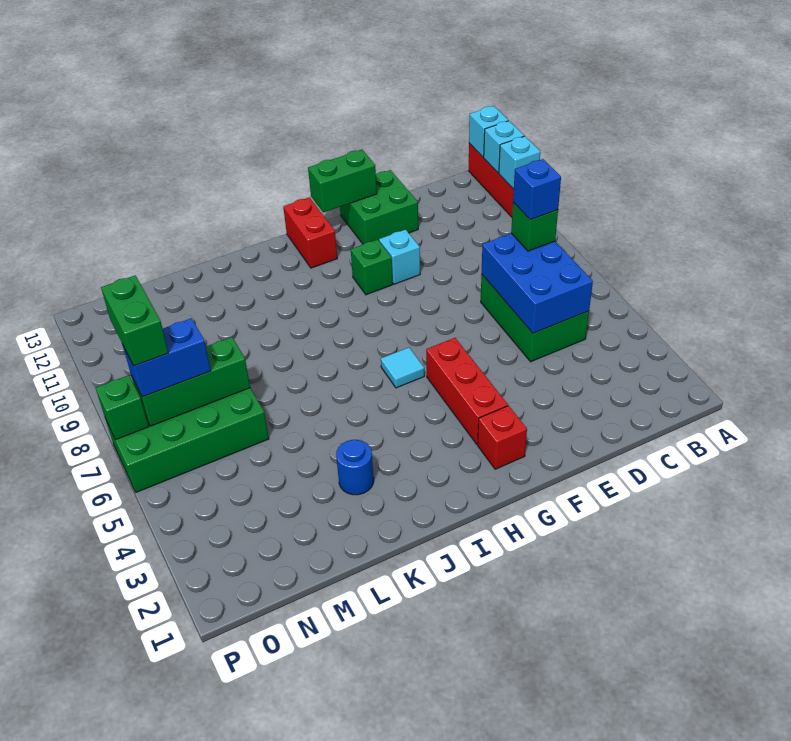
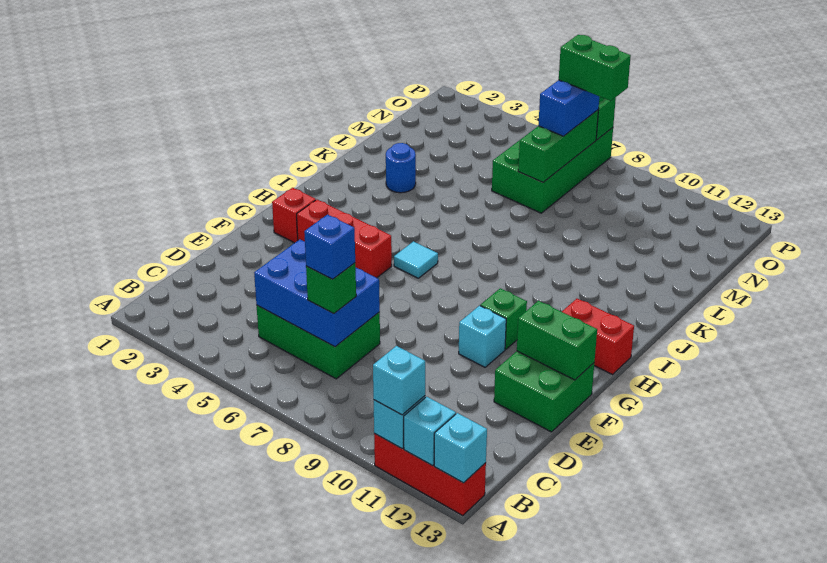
none -> cyan brick A11 level 3
green brick F13:G13 level 2 -> green brick F12:F13 level 2

